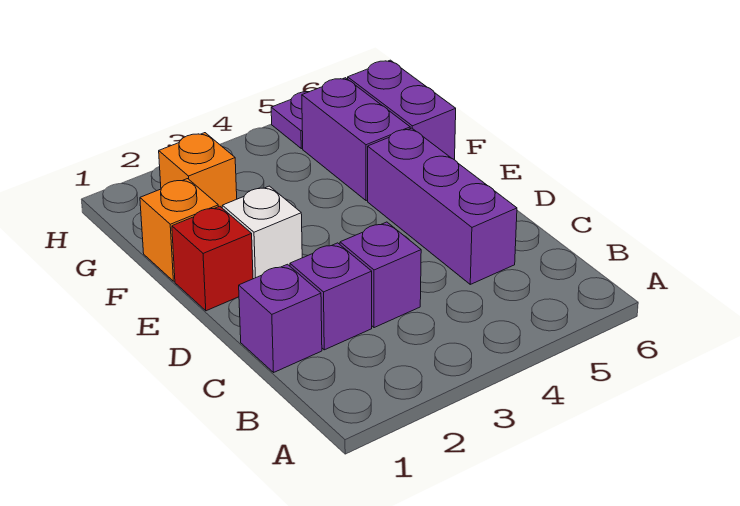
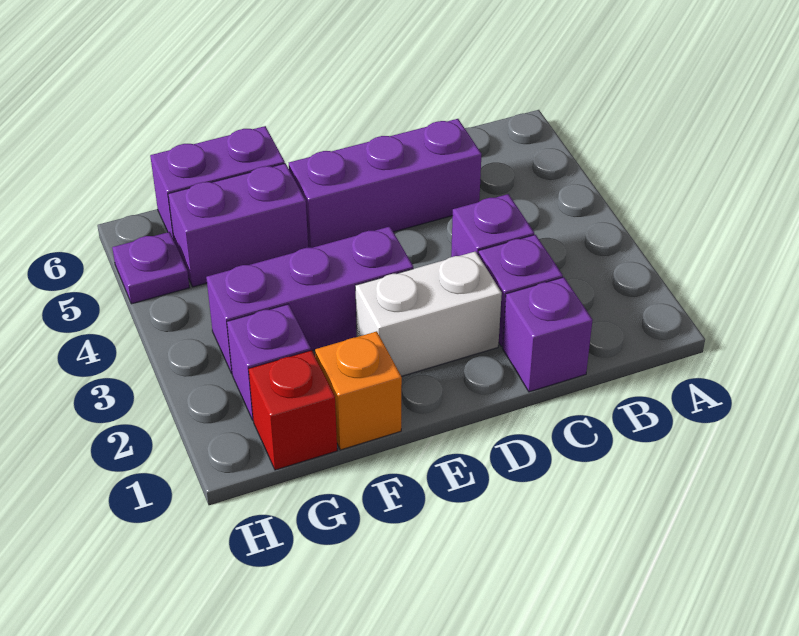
red brick E1 level 1 -> red brick G1 level 1
white brick E2 level 1 -> white brick D2:E2 level 1
none -> purple brick E3:G3 level 1
orange brick G2 level 1 -> purple brick G2 level 1

